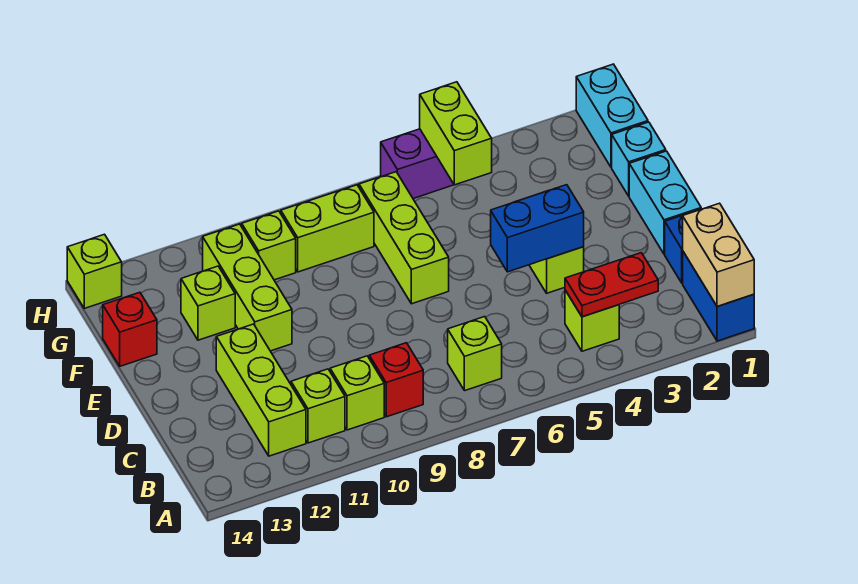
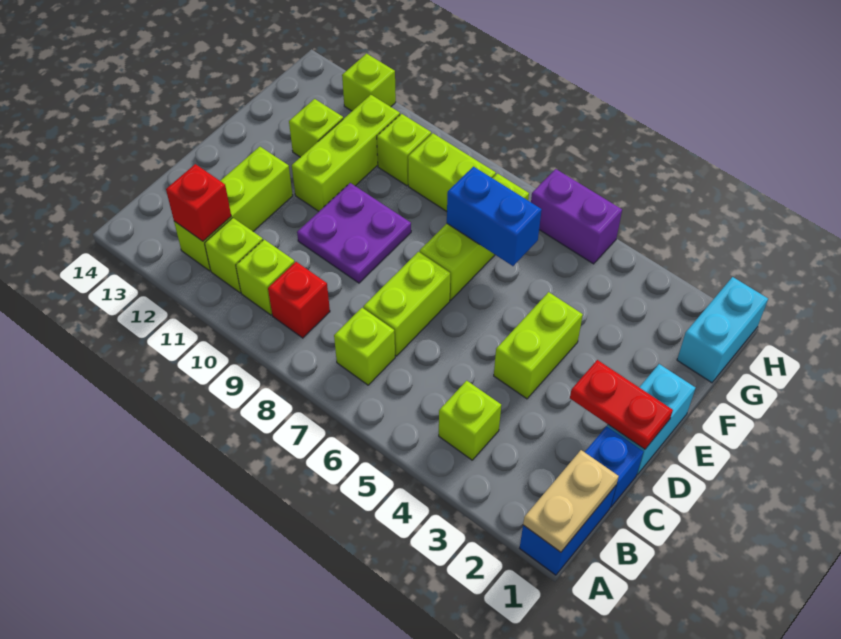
tan brick A1:B1 level 2 -> tan plate A1:B1 level 2
red plate B3:B4 level 2 -> red plate D1:D2 level 2
blue brick D4:D5 level 2 -> blue brick F6:F7 level 2
none -> purple plate D9:E10 level 1
cyan brick F1 level 1 -> none
red brick F14 level 1 -> red brick B12 level 2
lime brick G5:H5 level 2 -> lime brick C7:D7 level 1
lime brick H14 level 1 -> lime brick H12 level 1

